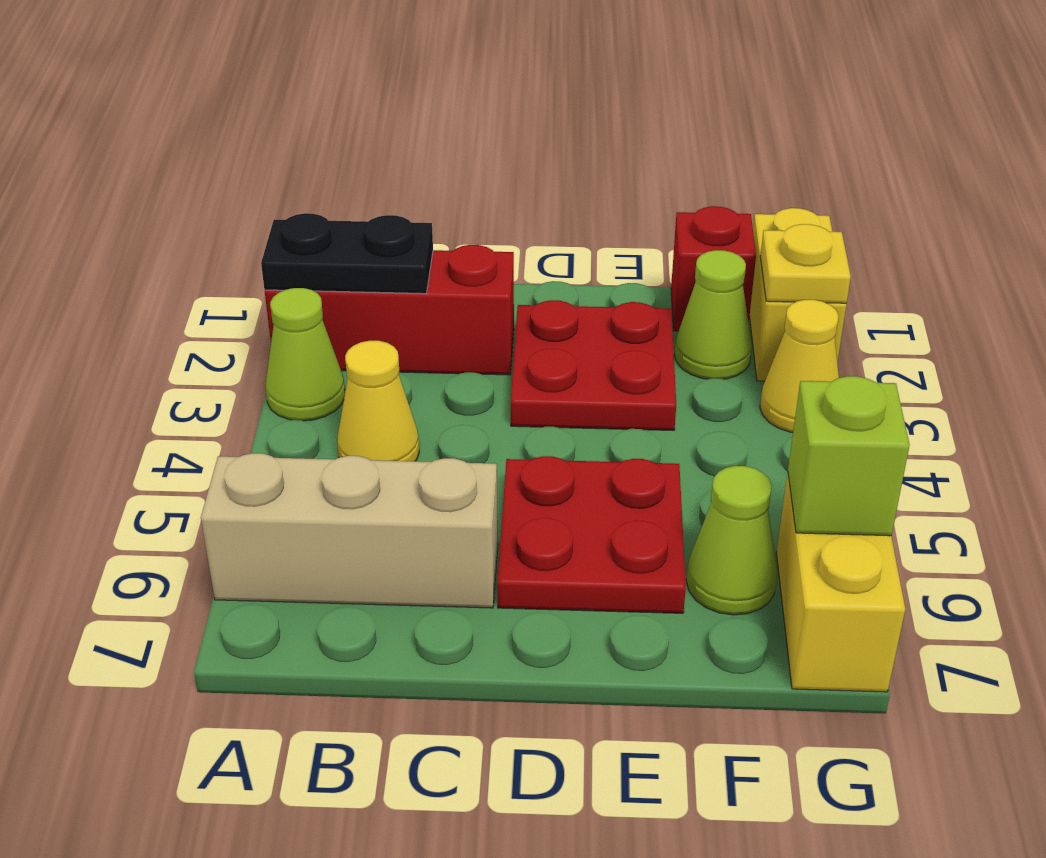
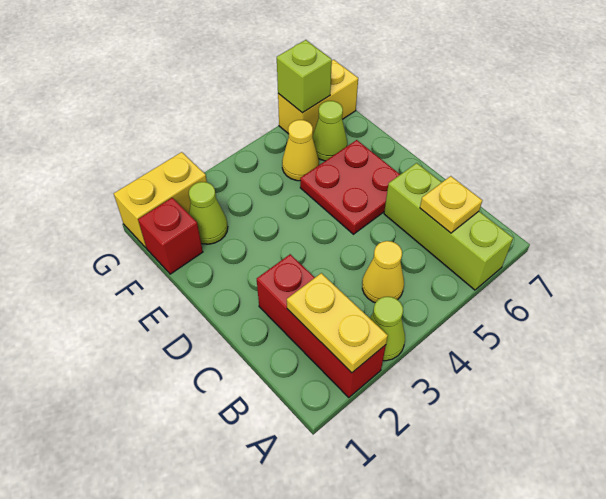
black plate A2:B2 level 2 -> yellow plate A2:B2 level 2
tan brick A6:C6 level 1 -> lime brick A6:C6 level 1
red plate D2:E3 level 1 -> none
yellow plate G2 level 2 -> yellow plate B6 level 2
yellow cone G3 level 1 -> yellow cone F5 level 1

